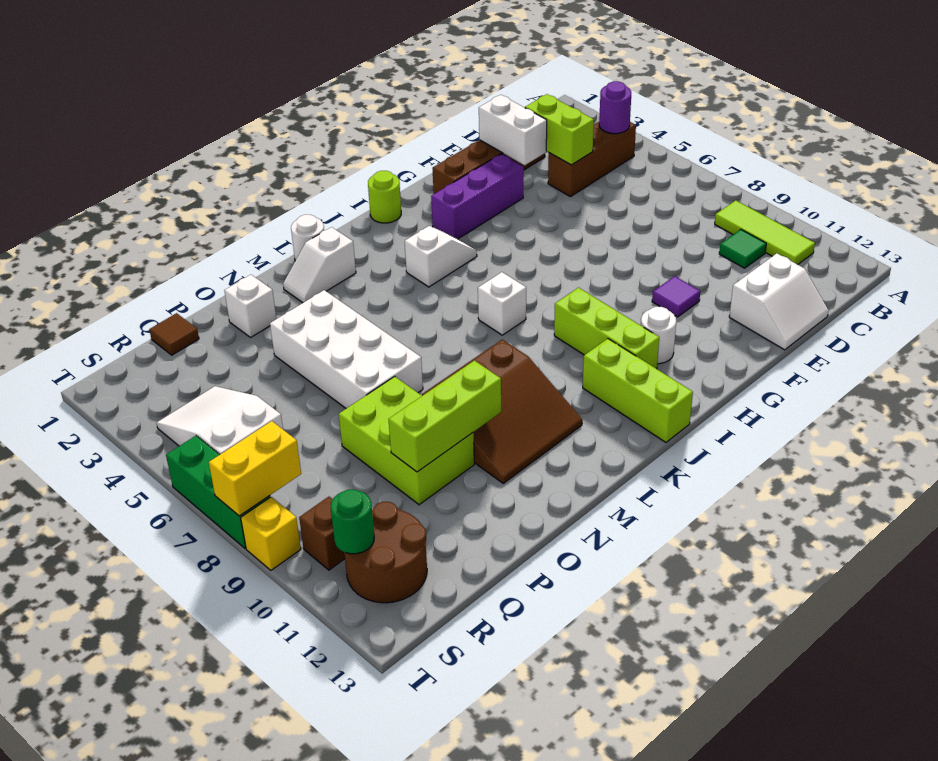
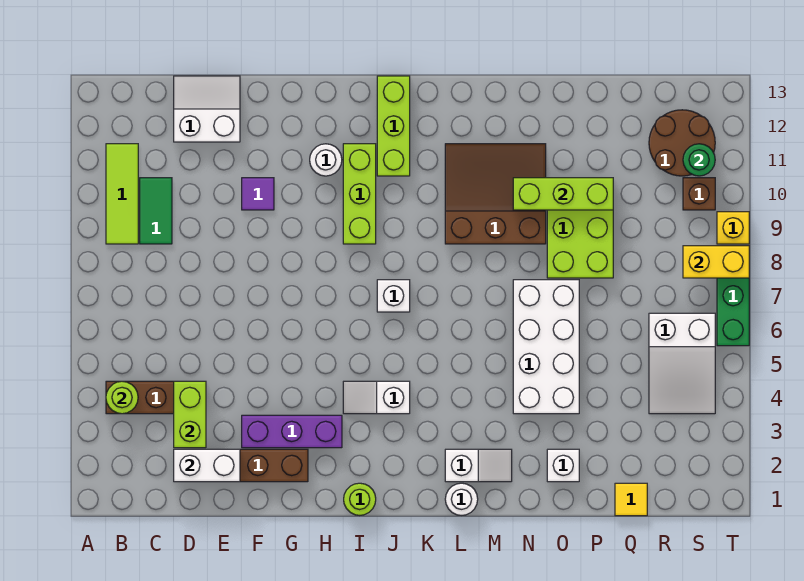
purple round brick B4 level 2 -> lime round brick B4 level 2
green tile C10 level 1 -> green tile C9:C10 level 1
white brick E2:E3 level 2 -> white brick D2:E2 level 2
brown tile Q1 level 1 -> yellow tile Q1 level 1

